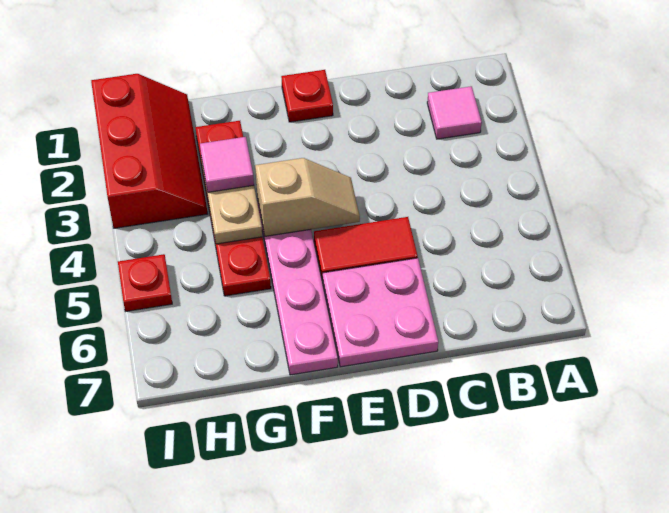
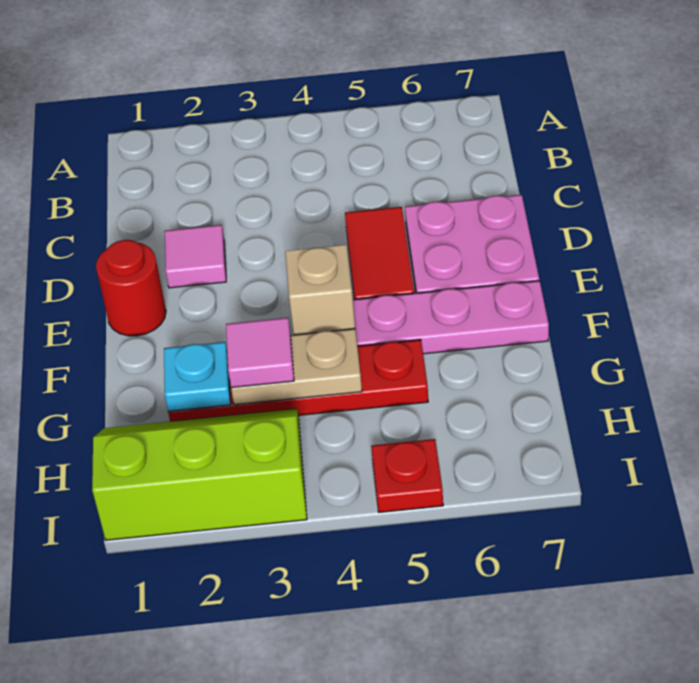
pink tile B2 level 1 -> pink tile D2 level 1
red plate E1 level 1 -> red round brick E1 level 1
none -> cyan plate G2 level 2
red slope H1:I3 level 1 top I -> lime slope H1:I3 level 1 top I

